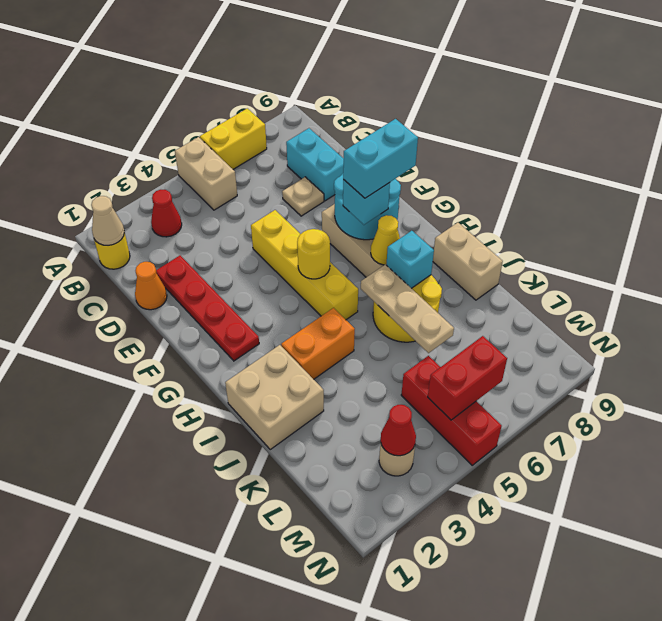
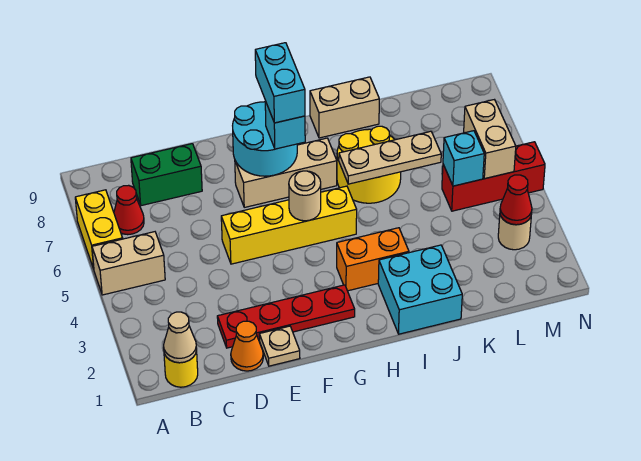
red cone B3 level 1 -> red cone B7 level 1
cyan brick C8:D8 level 1 -> green brick C8:D8 level 1
tan plate D7 level 1 -> tan plate E1 level 1
yellow round brick G5 level 2 -> tan round brick G5 level 2
yellow cone H7 level 2 -> none
tan brick I1:J2 level 1 -> cyan brick I1:J2 level 1
orange brick I3:I4 level 1 -> orange brick H3:I3 level 1
cyan brick I7 level 2 -> cyan brick L5 level 2
red brick M5:M6 level 2 -> tan brick M5:M6 level 2

